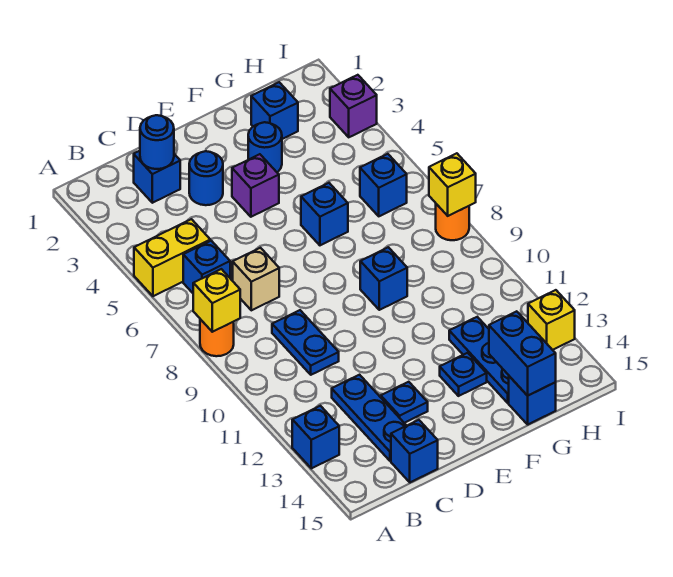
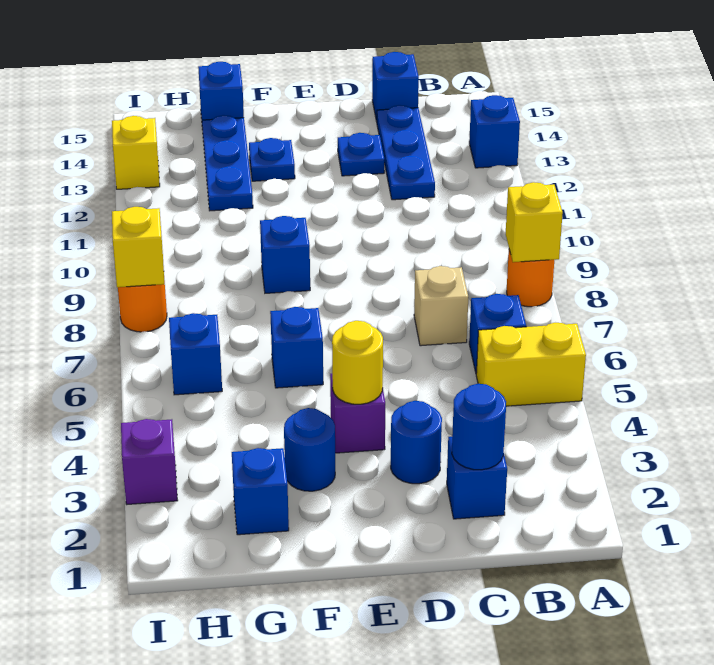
blue plate C9:C10 level 1 -> none
none -> yellow round brick E4 level 2
blue brick G14:G15 level 2 -> none

